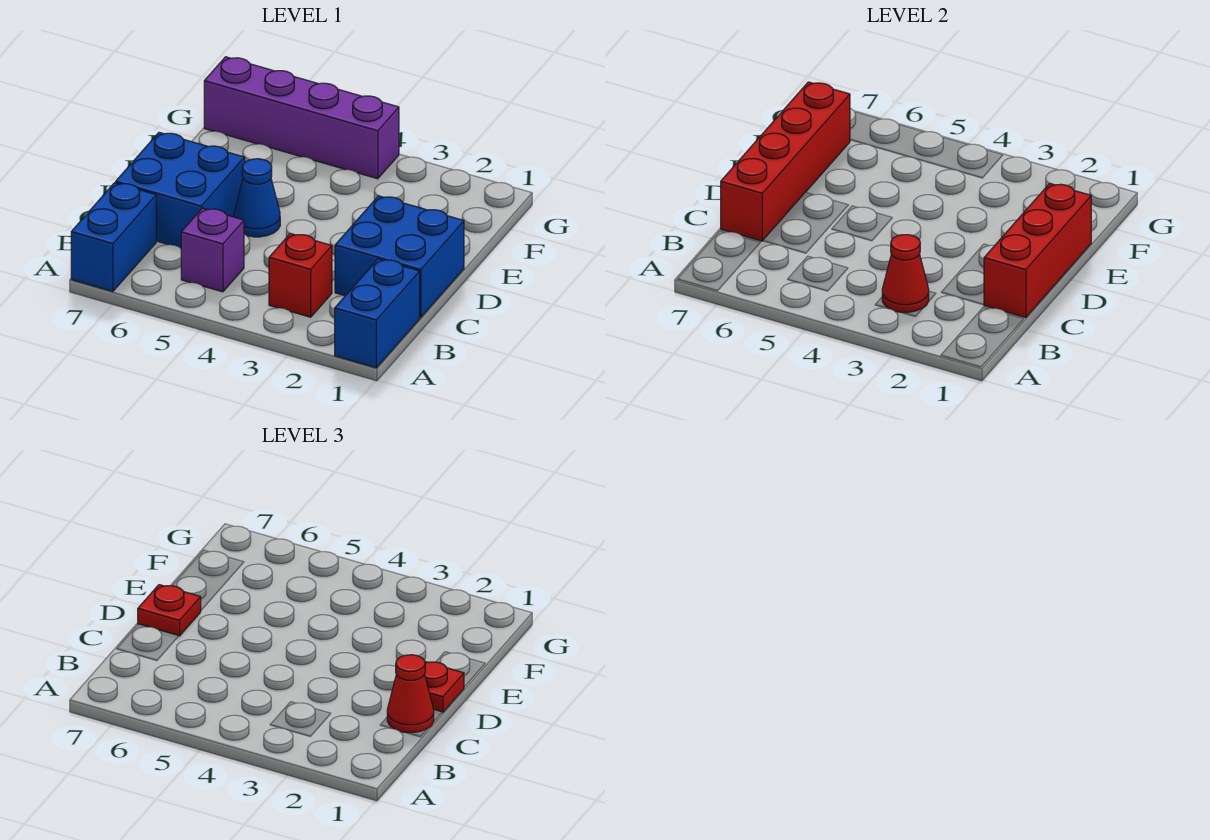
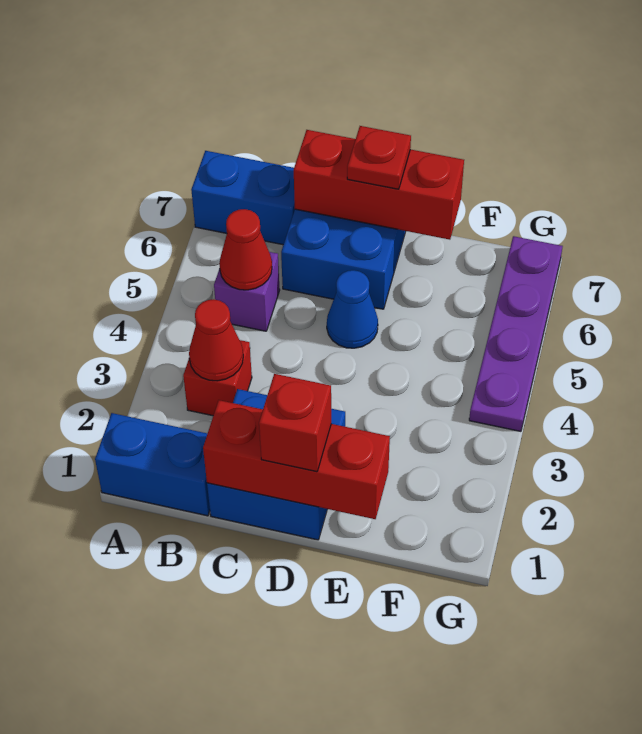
red cone C1 level 3 -> red cone B5 level 2
red brick C7:F7 level 2 -> red brick C7:E7 level 2
red plate D1 level 3 -> red brick D1 level 3
purple brick G4:G7 level 1 -> purple plate G4:G7 level 1

